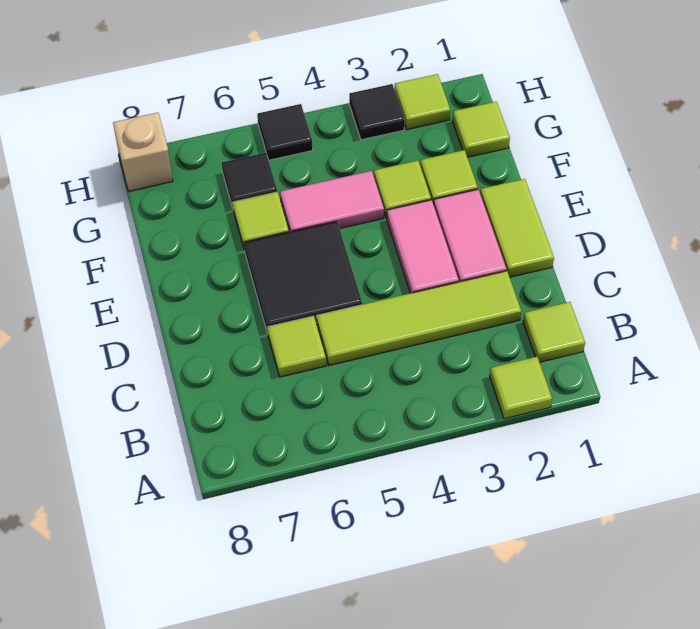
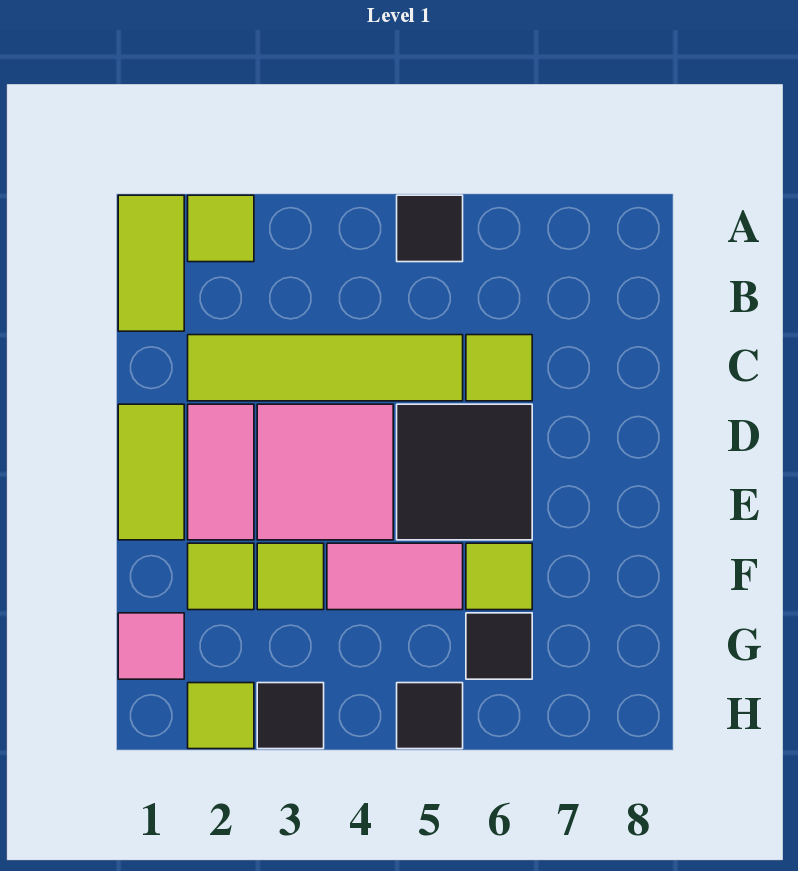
none -> black tile A5 level 1
lime tile B1 level 1 -> lime tile A1:B1 level 1
pink tile D3:E3 level 1 -> pink tile D3:E4 level 1
lime tile G1 level 1 -> pink tile G1 level 1
tan brick H8 level 1 -> none

